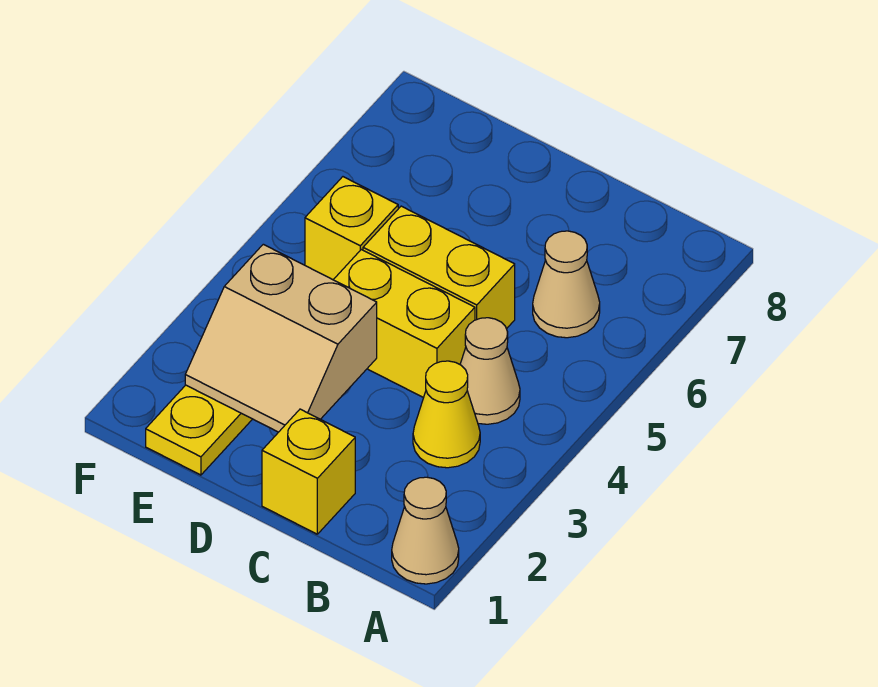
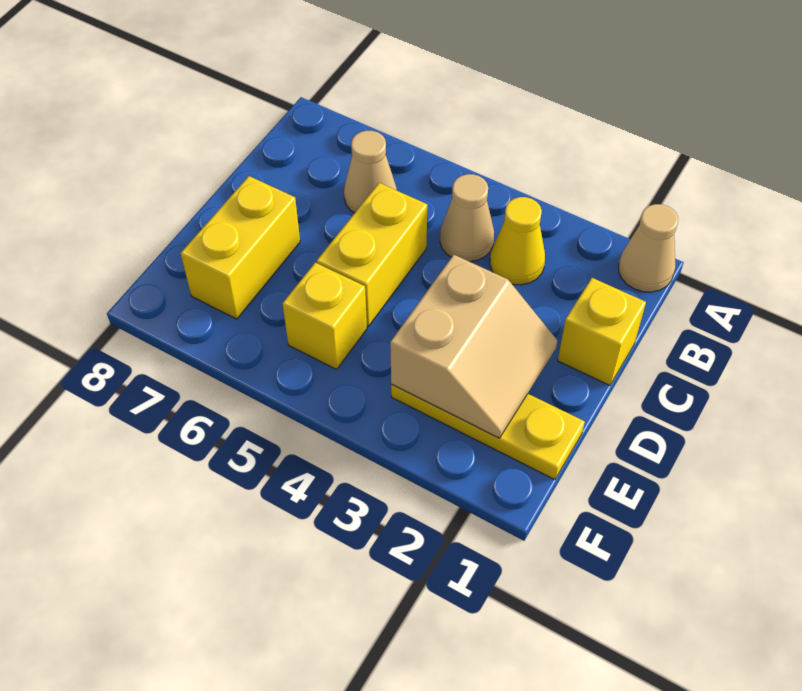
yellow brick C4:D4 level 1 -> yellow brick D7:E7 level 1

